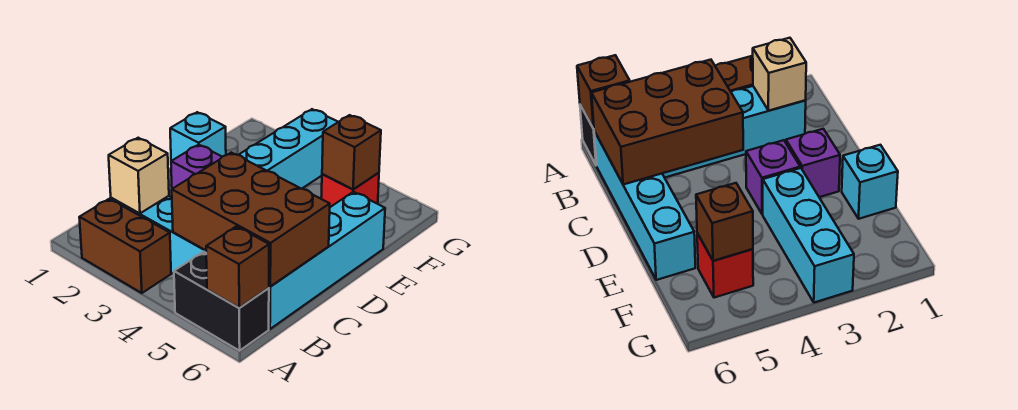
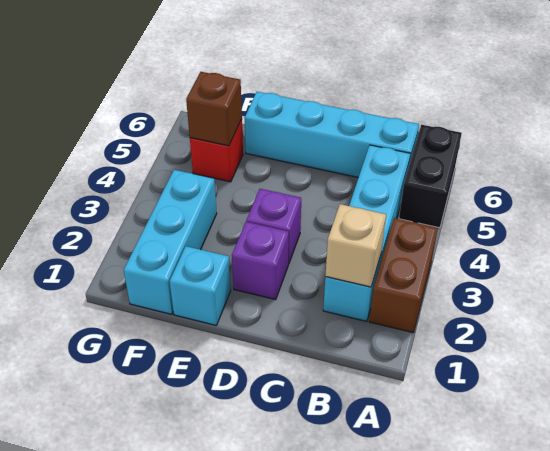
brown brick A6 level 2 -> none
brown brick B4:C6 level 2 -> none
cyan brick E3:G3 level 1 -> cyan brick F1:F3 level 1

